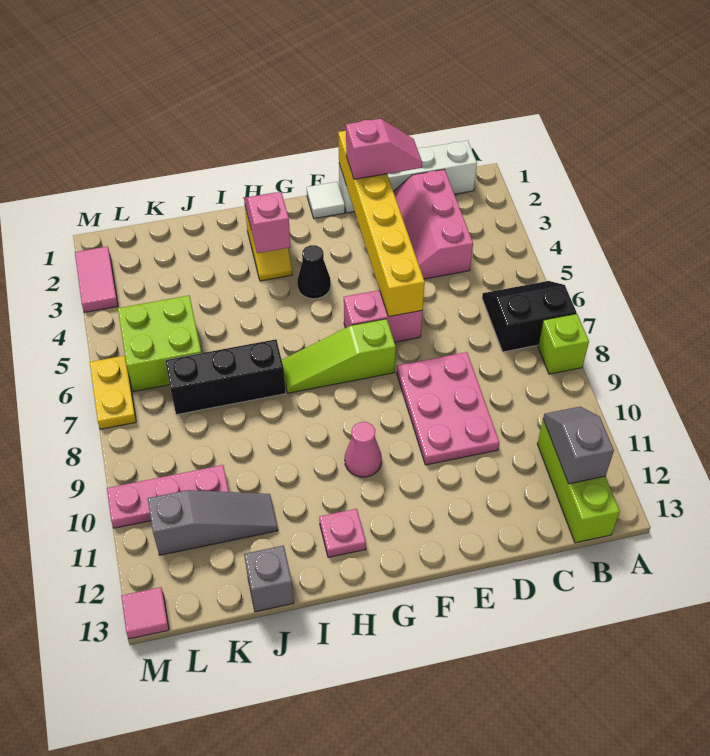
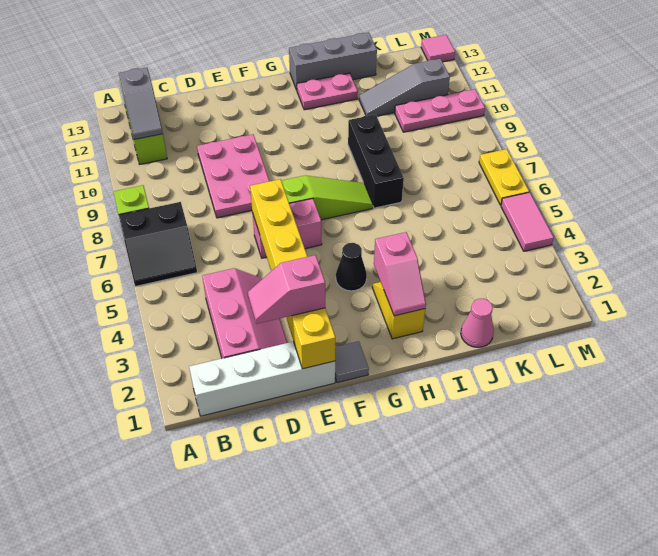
white tile F1 level 1 -> grey tile F1 level 1
pink cone G10 level 1 -> pink cone J1 level 1
pink plate H12 level 1 -> pink plate H12:I12 level 1
black brick I7:K7 level 1 -> black brick I7:I9 level 1
grey brick J13 level 1 -> grey brick H13:J13 level 1
lime brick K5:L6 level 1 -> none
pink tile M2:M3 level 1 -> pink tile M4:M5 level 1

